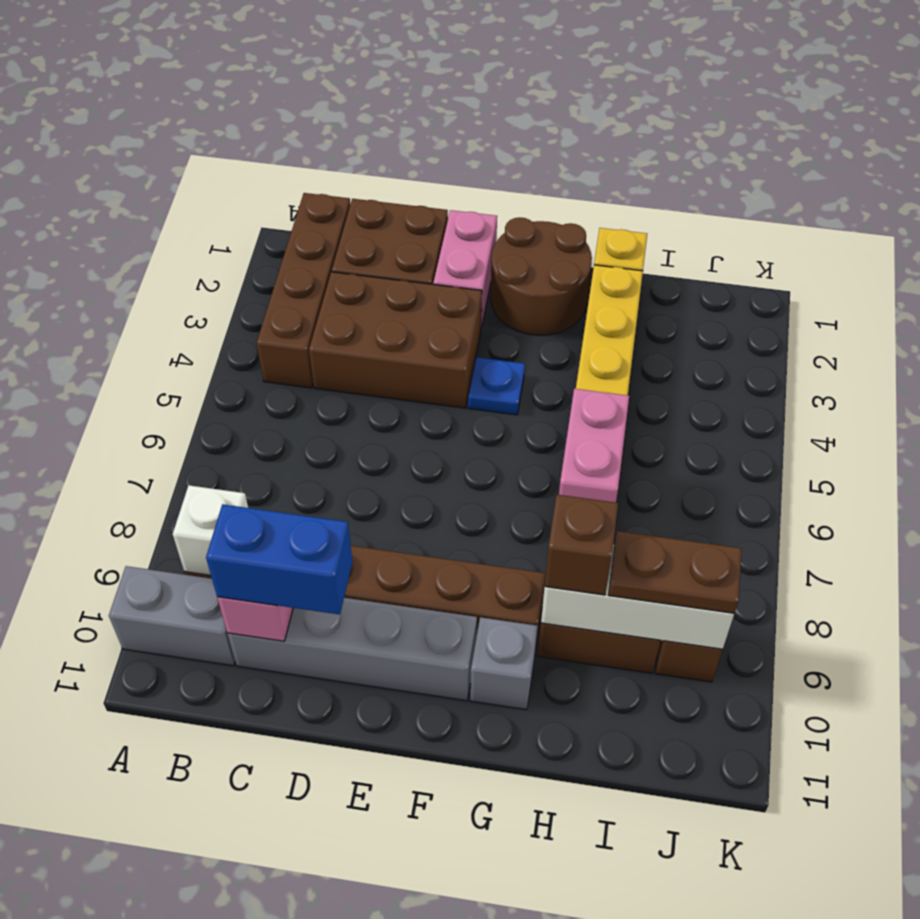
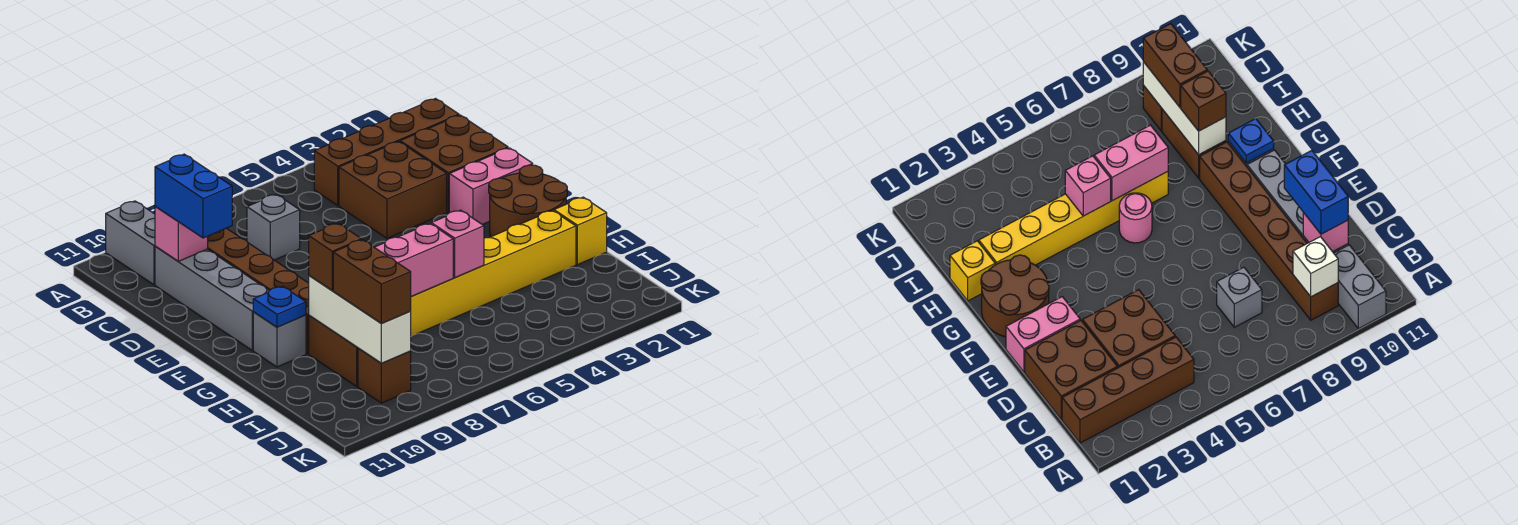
brown brick C3:E4 level 1 -> brown brick C3:D4 level 1
none -> grey brick C7 level 1
blue plate F4 level 1 -> blue plate G10 level 2
none -> pink round brick G6 level 1
none -> pink brick H5 level 2
brown plate I9:J9 level 3 -> brown brick I9:J9 level 3

